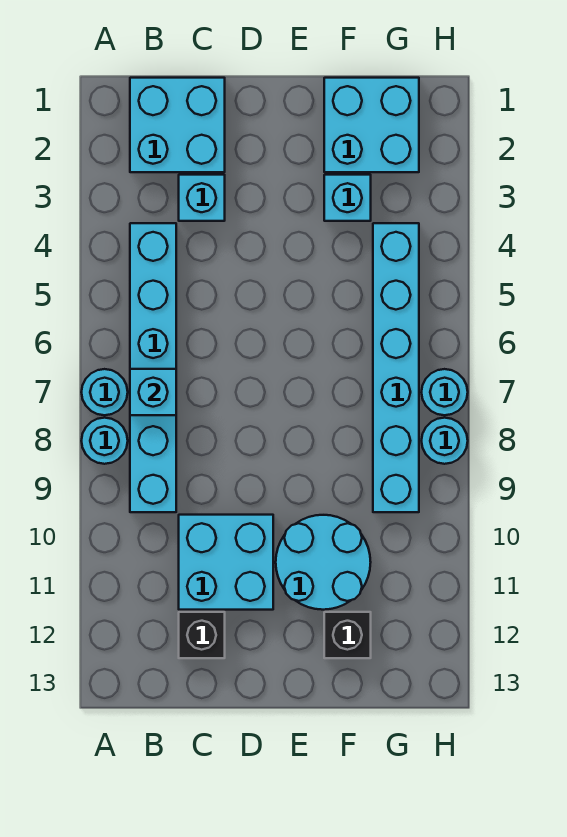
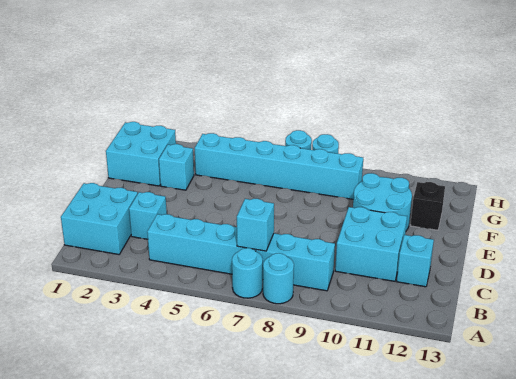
black brick C12 level 1 -> cyan brick C12 level 1

